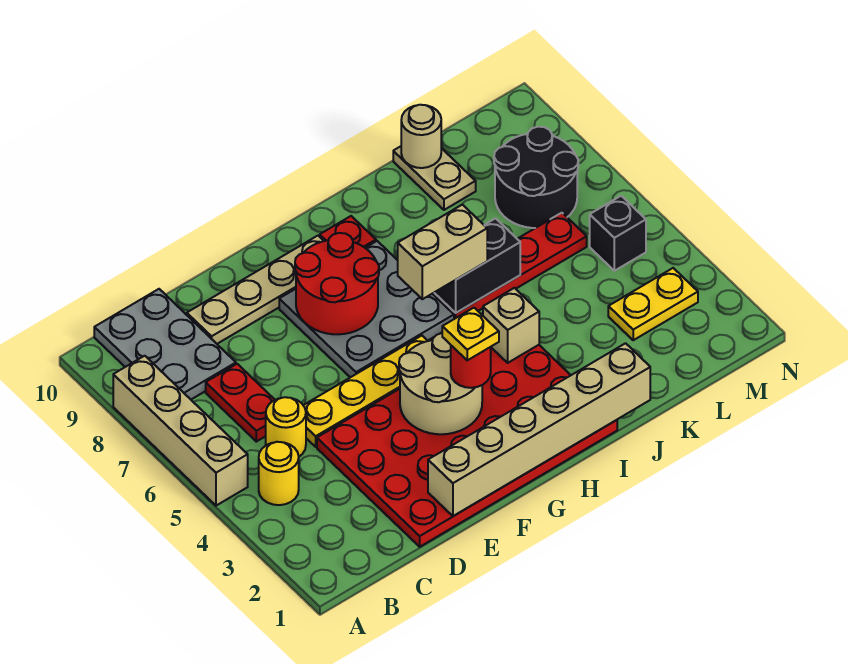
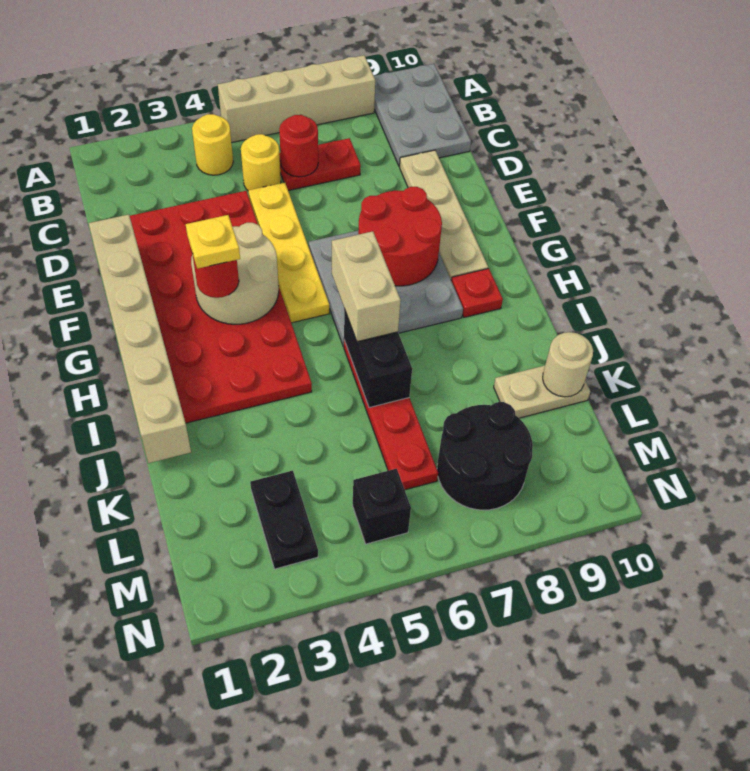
grey plate B8:C10 level 1 -> grey plate A9:C10 level 1
none -> red round brick C6 level 2
tan brick I4 level 2 -> none
yellow plate L3:M3 level 1 -> black plate L3:M3 level 1

